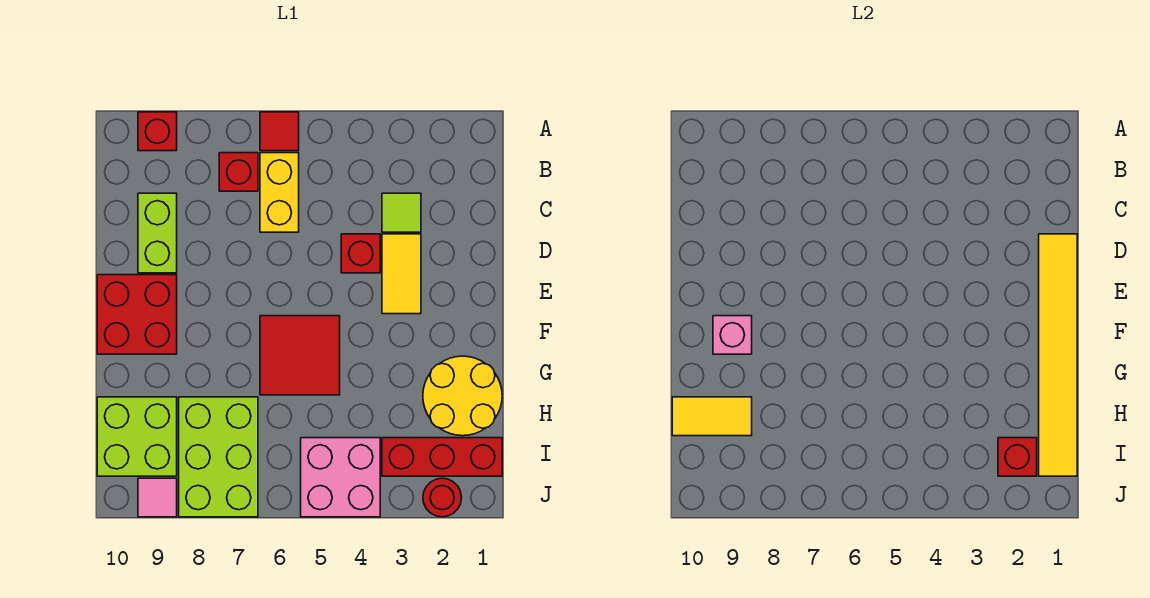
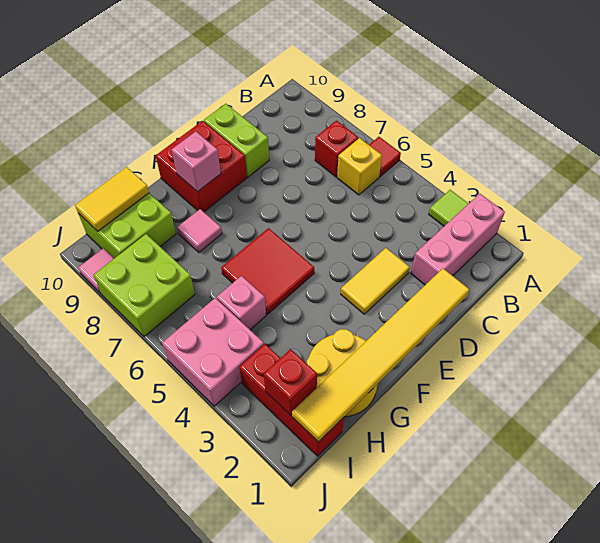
none -> pink brick A2:C2 level 1
red brick A9 level 1 -> none
yellow brick B6:C6 level 1 -> yellow brick B6 level 1
lime tile C3 level 1 -> lime tile A3 level 1
lime brick C9:D9 level 1 -> lime brick D9:D10 level 1
red brick D4 level 1 -> none
none -> pink tile G8 level 1
none -> pink brick H5 level 1
lime brick H7:J8 level 1 -> lime brick I7:J8 level 1
yellow tile H9:H10 level 2 -> yellow tile H10:I10 level 2
red round brick J2 level 1 -> none

